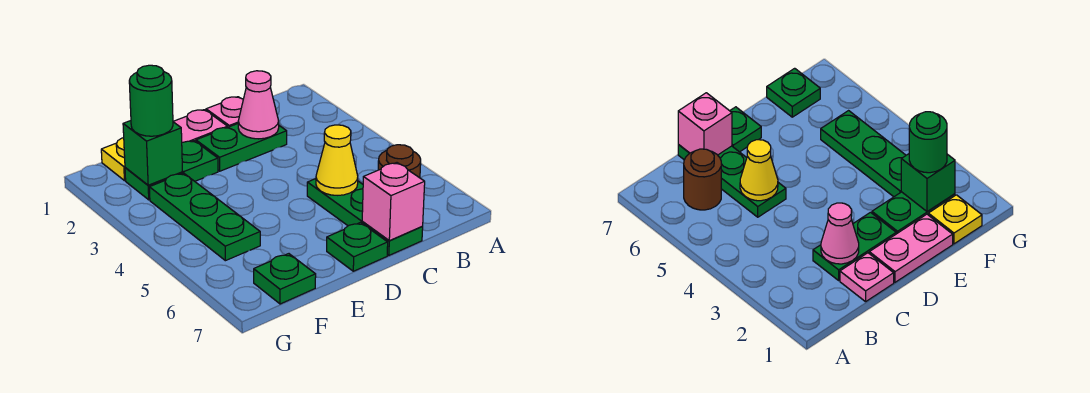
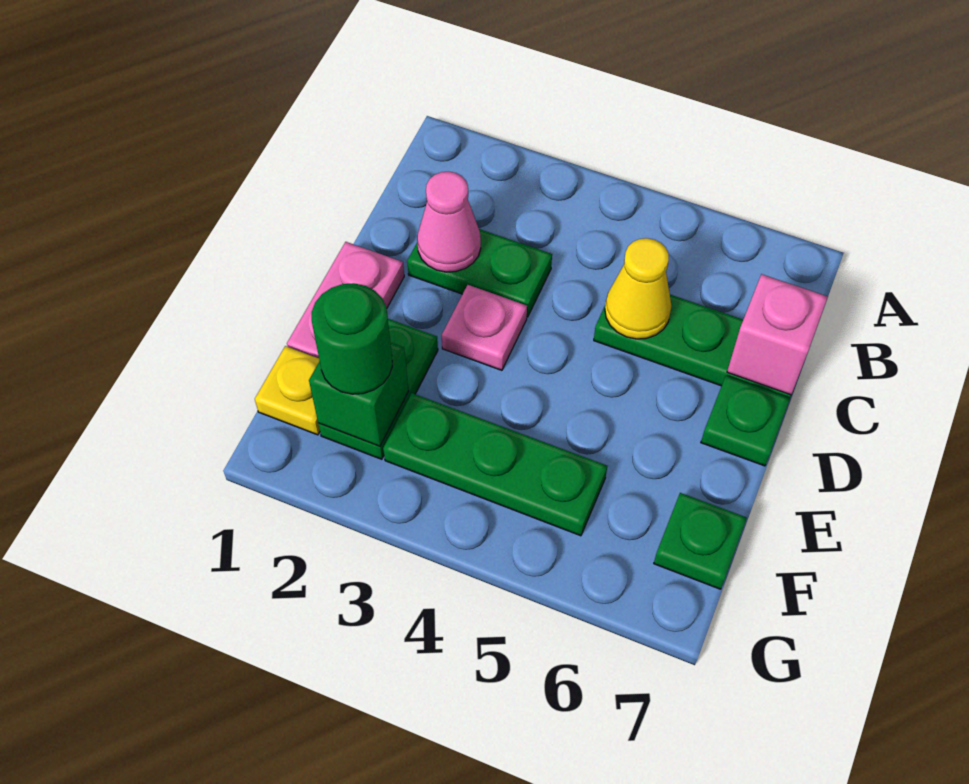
brown round brick B6 level 1 -> none
pink plate C1 level 1 -> pink plate D3 level 1
green plate C2:D2 level 1 -> green plate C2:C3 level 1

